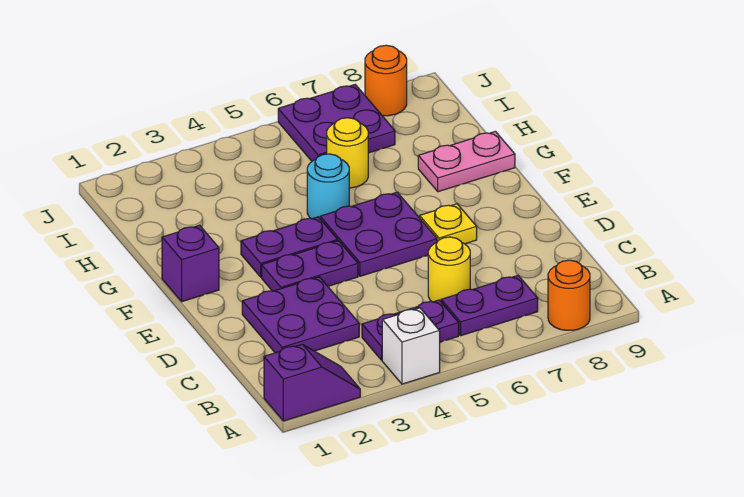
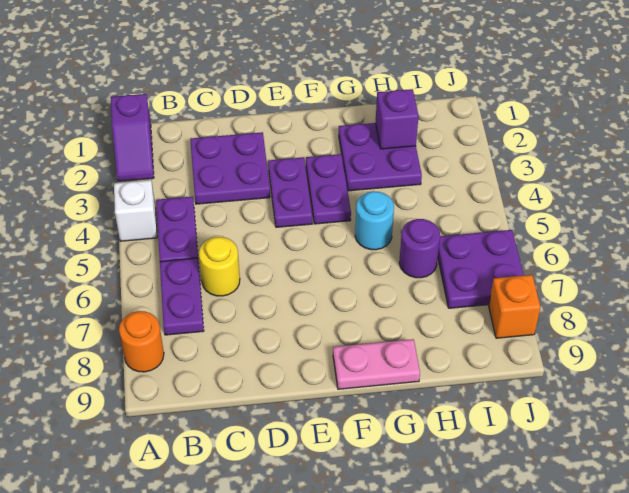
purple plate E5:F6 level 1 -> purple plate G2:H3 level 1
yellow plate E7 level 1 -> none
purple brick F1 level 1 -> purple brick H2 level 2
pink plate G8:G9 level 1 -> pink plate F9:G9 level 1
yellow round brick H6 level 1 -> purple round brick H6 level 1
orange round brick J8 level 1 -> orange brick J8 level 1

